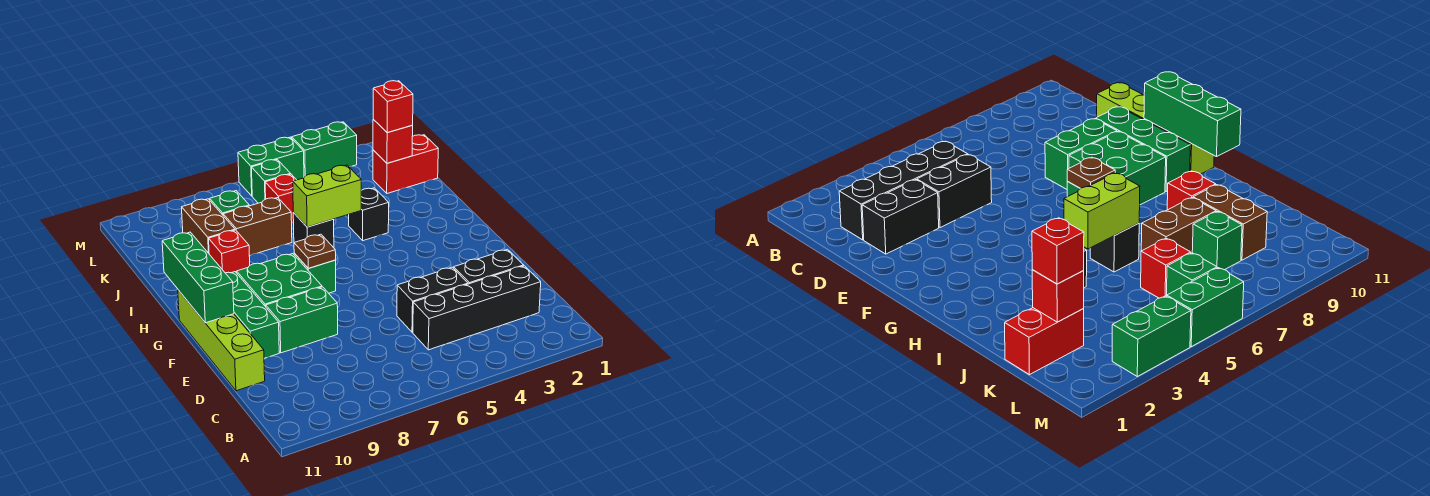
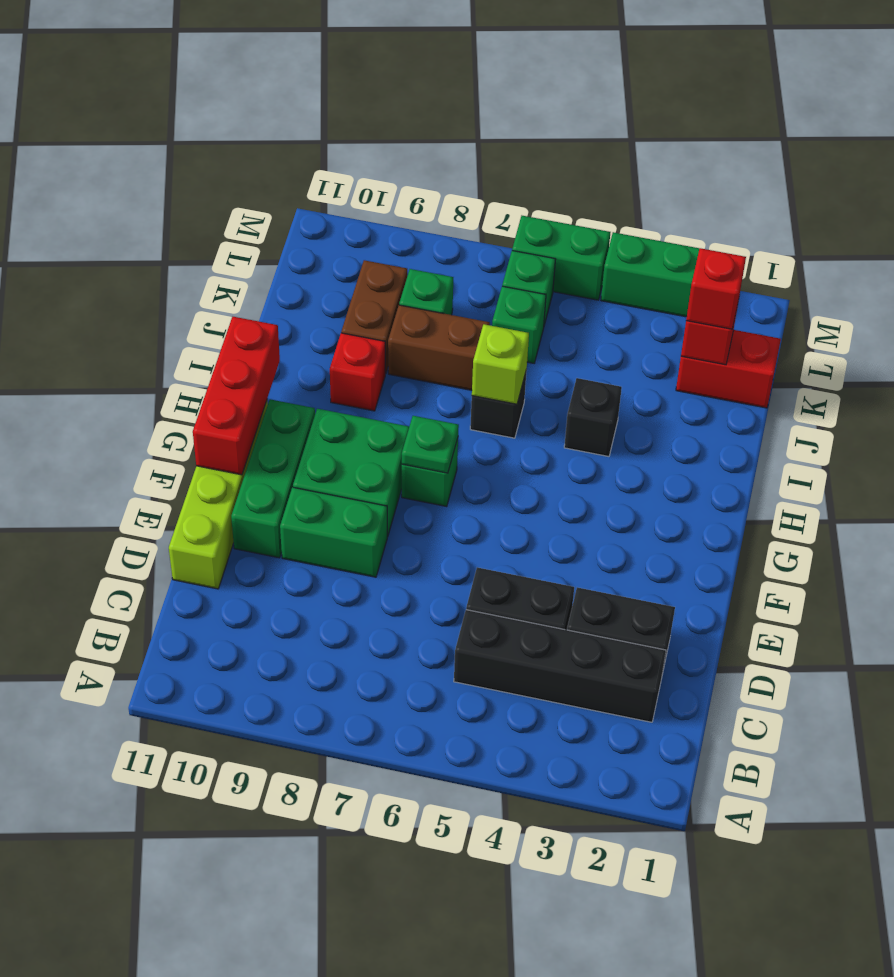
green brick F11:H11 level 2 -> red brick F11:H11 level 2
brown plate G7 level 2 -> green plate G7 level 2
lime brick I5:I6 level 2 -> lime brick I6 level 2
red brick K6 level 1 -> green brick K6 level 1

